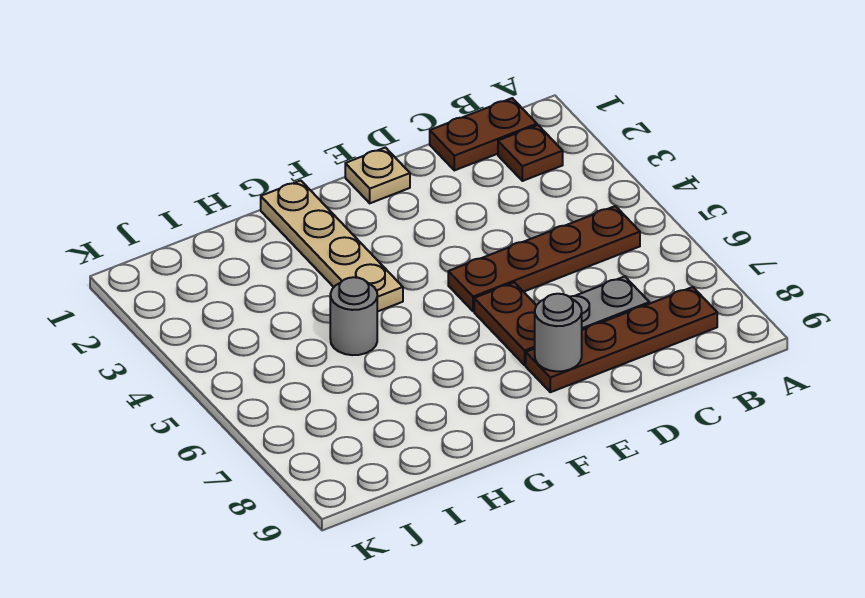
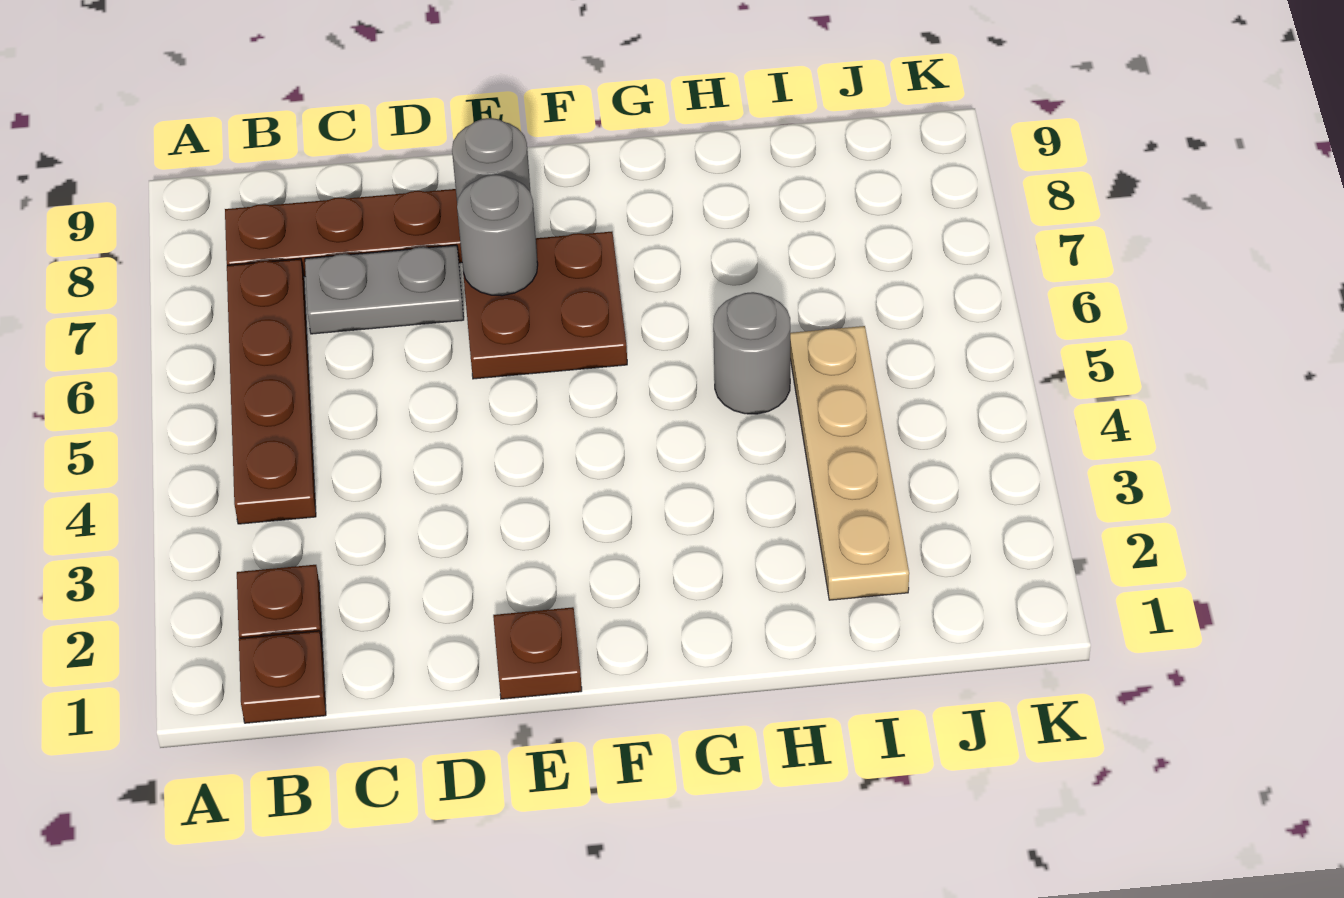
brown plate B1:C1 level 1 -> brown plate B1 level 1
brown plate B5:E5 level 1 -> brown plate B4:B7 level 1
tan plate E1 level 1 -> brown plate E1 level 1
brown plate E6:E7 level 1 -> brown plate E6:F7 level 1
none -> grey round brick E7 level 2
tan plate G1:G4 level 1 -> tan plate I2:I5 level 1

